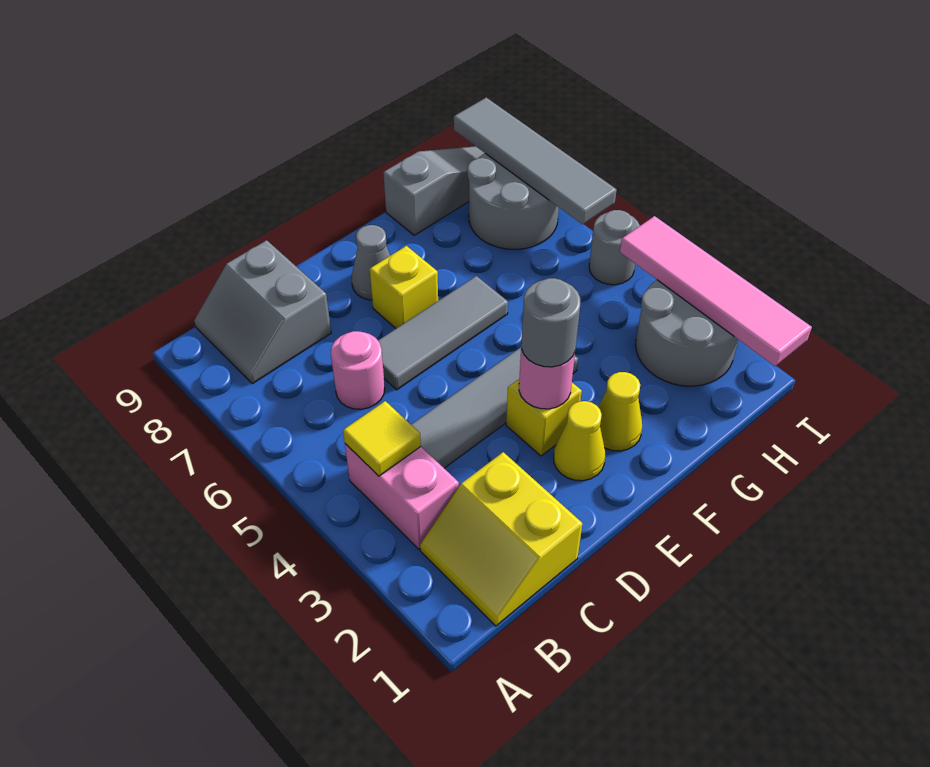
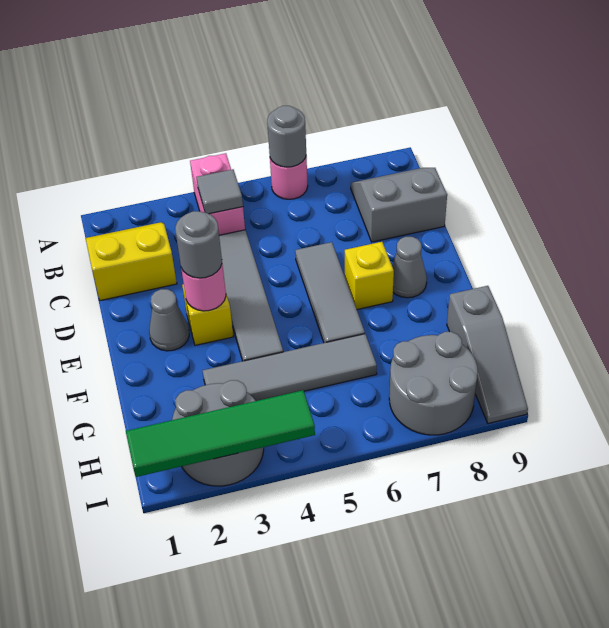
pink brick B3:B4 level 1 -> pink brick A4:B4 level 1
yellow tile B4 level 2 -> grey tile B4 level 2
pink round brick C6 level 1 -> pink round brick A6 level 1
yellow cone E2 level 1 -> grey cone E2 level 1
yellow cone F2 level 1 -> none
pink tile I1:I4 level 2 -> green tile I1:I4 level 2
grey round brick I5 level 1 -> grey round brick A6 level 2
grey tile I6:I9 level 2 -> grey tile G3:G6 level 1

